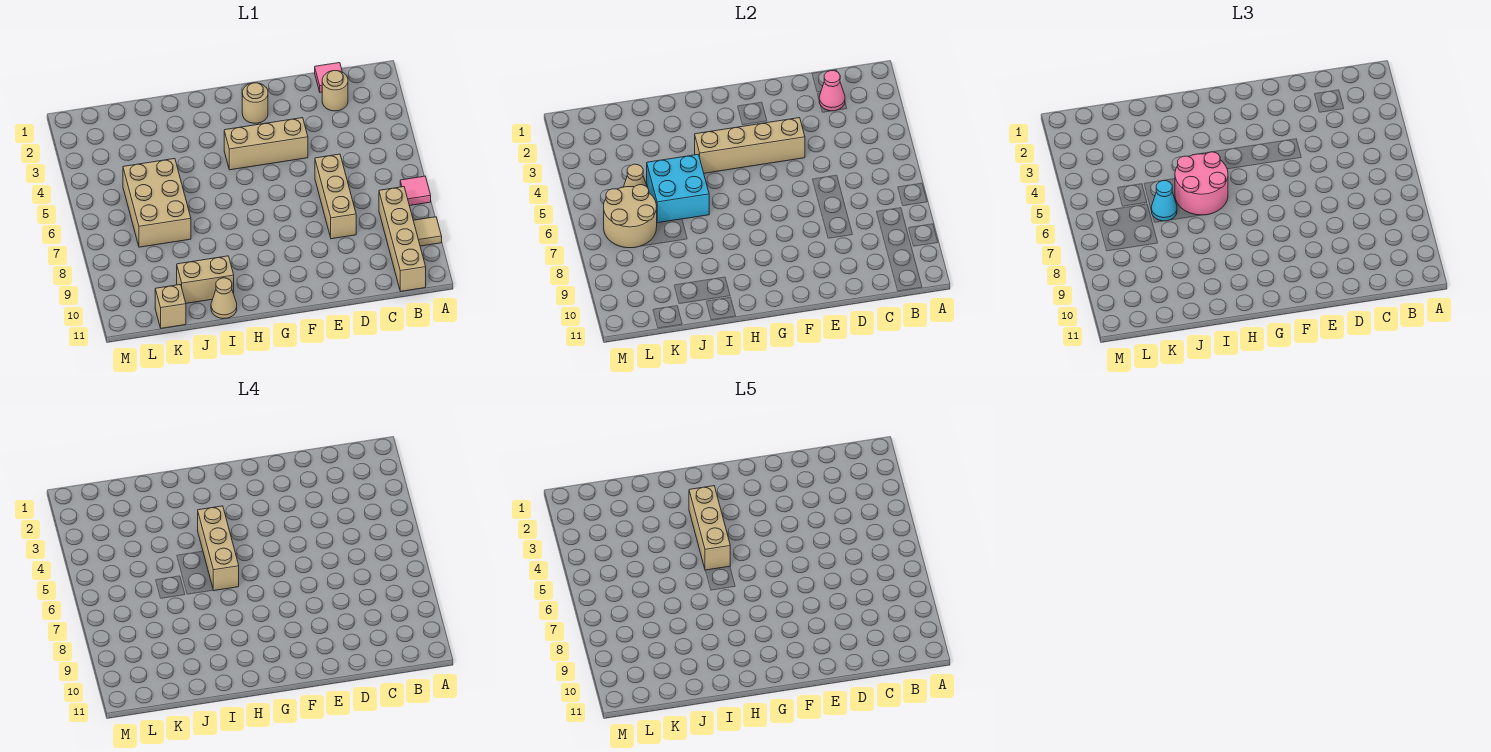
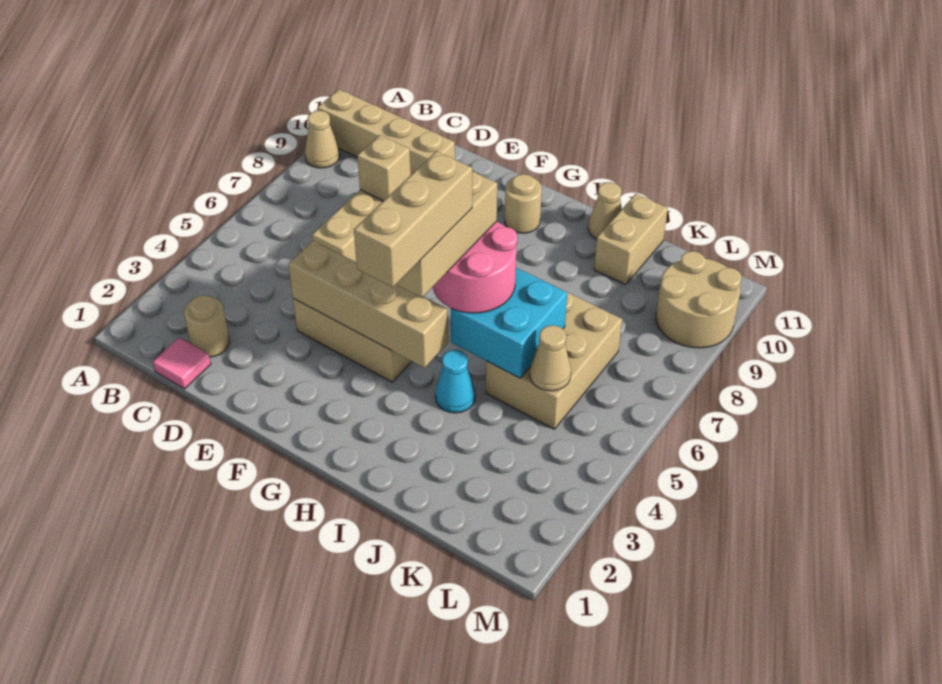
pink tile A7 level 1 -> none
tan tile A9 level 1 -> tan cone A9 level 1
tan brick B8:B11 level 1 -> tan brick A10:D10 level 1
pink cone C2 level 2 -> none
tan round brick F2 level 1 -> tan round brick G10 level 1
tan brick I10:J10 level 1 -> tan brick J10:J11 level 1
cyan cone J6 level 3 -> cyan cone I4 level 1
tan round brick K6:L7 level 2 -> tan round brick L9:M10 level 1
tan brick K11 level 1 -> tan brick D8 level 2

